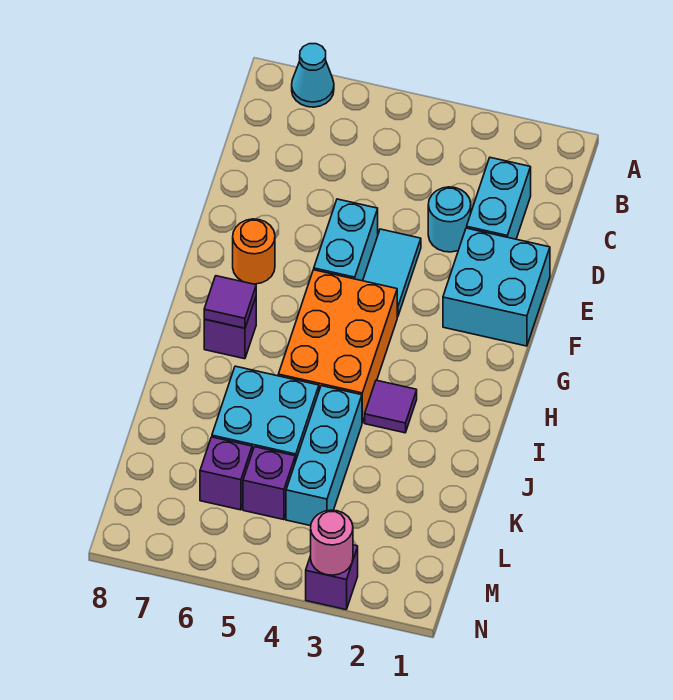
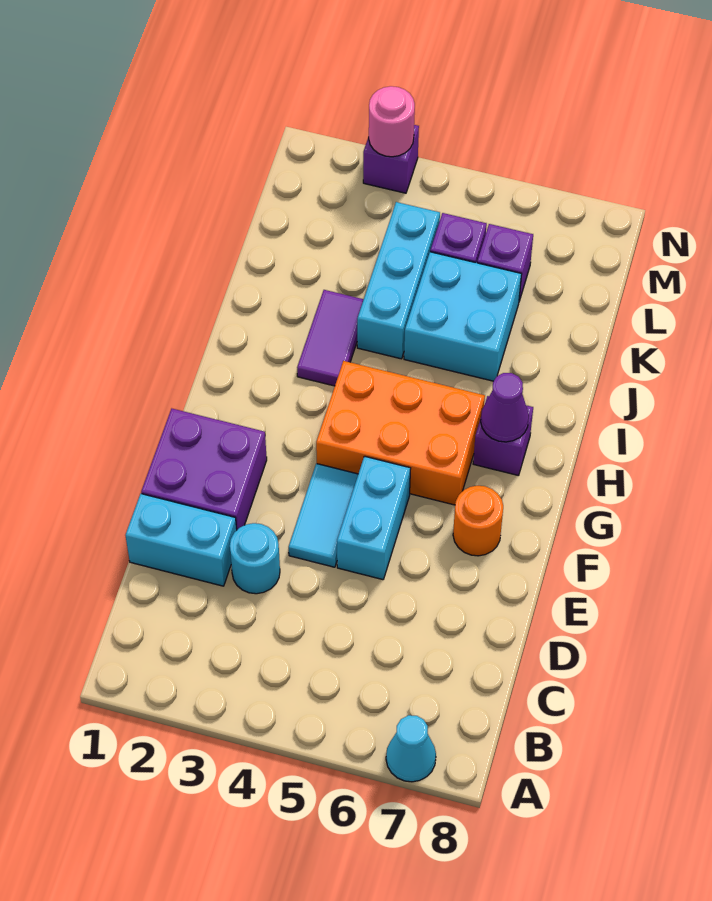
cyan brick C2:D2 level 1 -> cyan brick D1:D2 level 1
cyan brick E1:F2 level 1 -> purple brick E1:F2 level 1
orange brick G4:I5 level 1 -> orange brick G4:H6 level 1
purple tile H7 level 2 -> purple cone H7 level 2
purple tile I3 level 1 -> purple tile I3:J3 level 1

